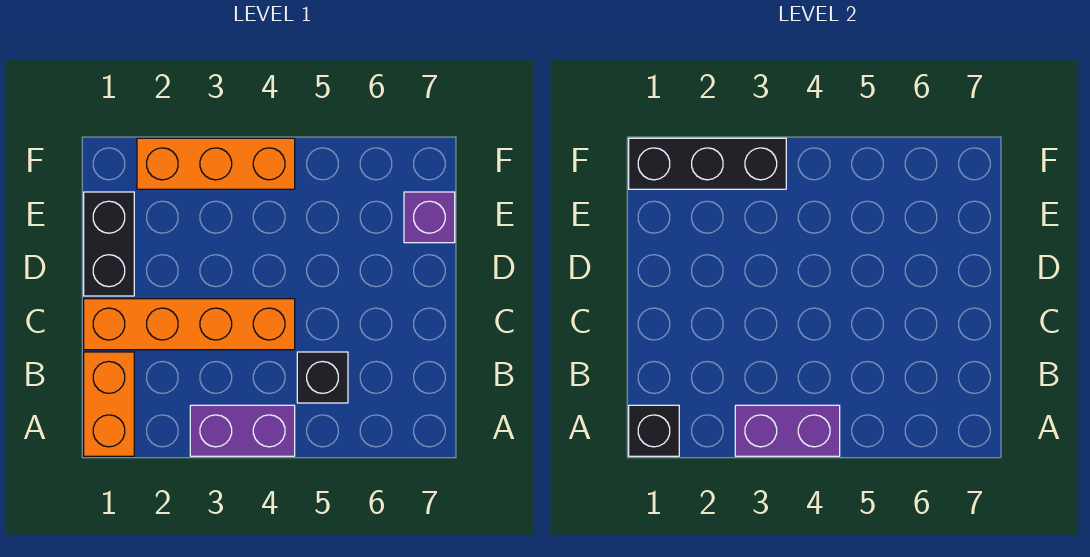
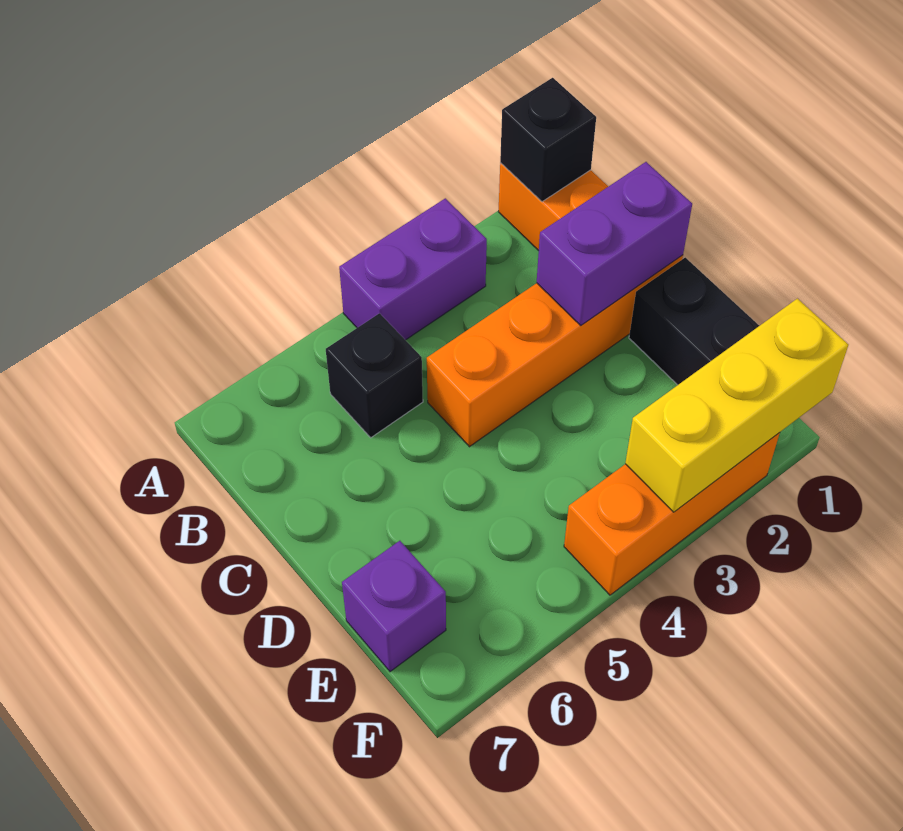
purple brick A3:A4 level 2 -> purple brick C1:C2 level 2
black brick F1:F3 level 2 -> yellow brick F1:F3 level 2

